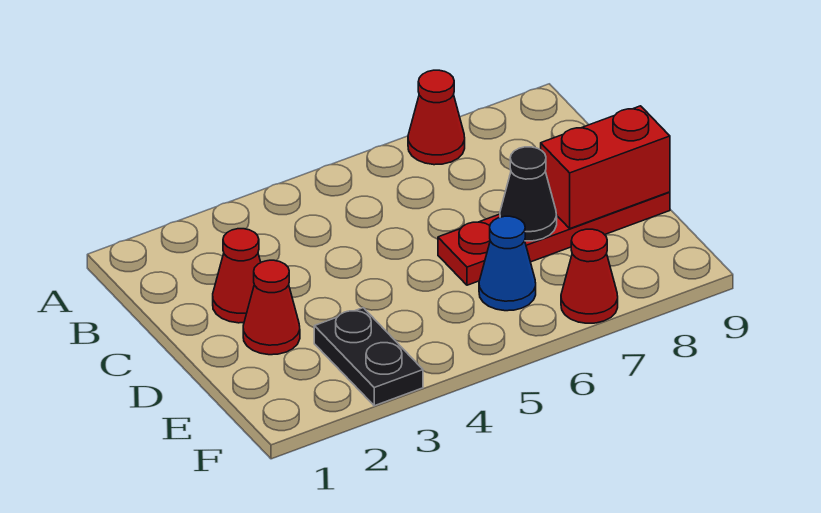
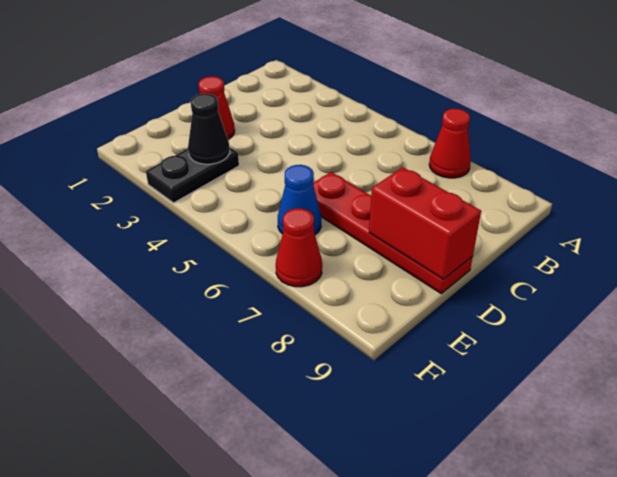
red cone C2 level 1 -> none
black cone D7 level 2 -> black cone E3 level 2

